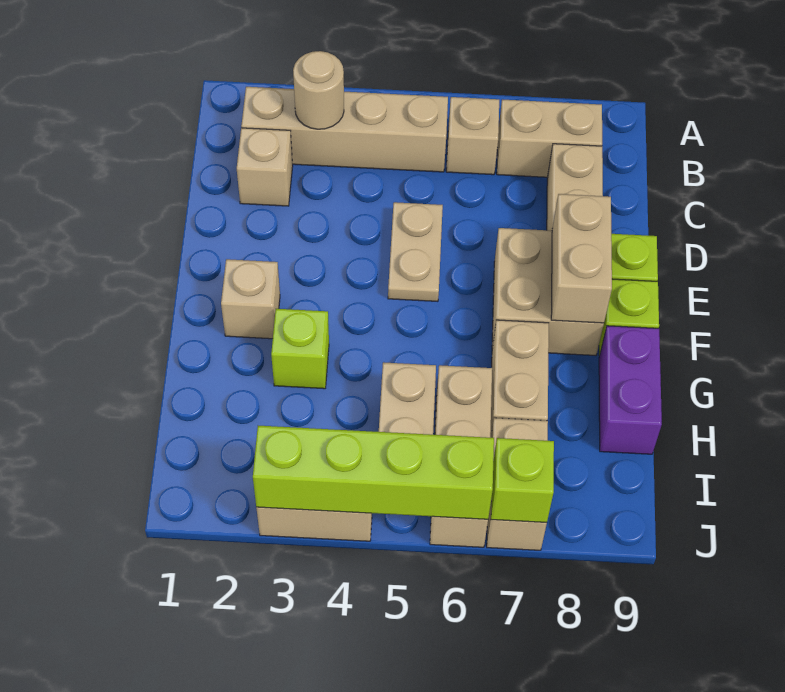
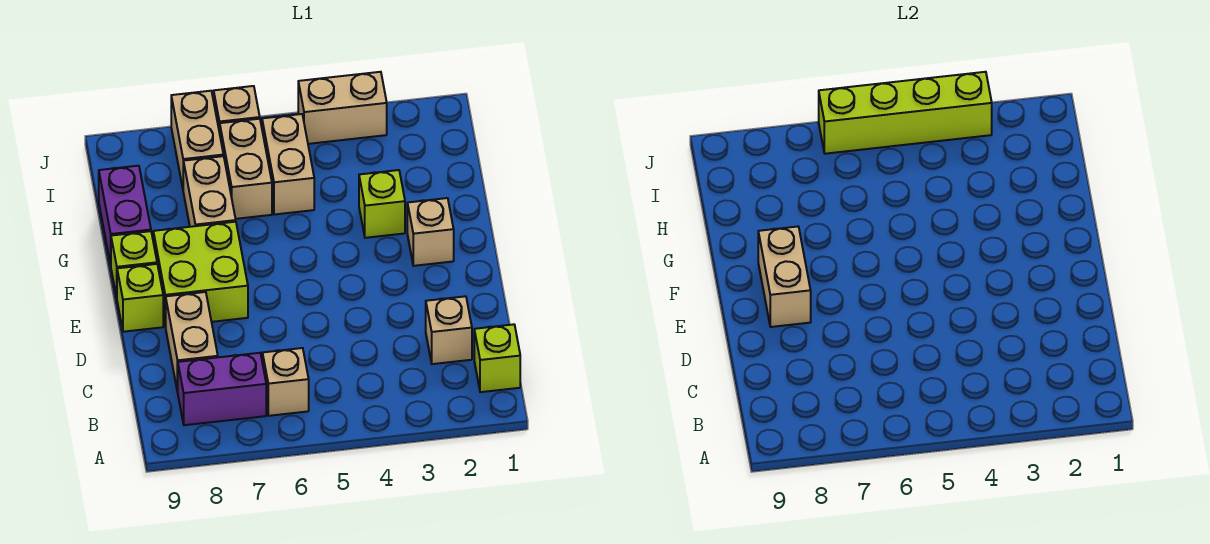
tan brick B2:B5 level 1 -> none
tan round brick B3 level 2 -> none
tan brick B7:B8 level 1 -> purple brick B7:B8 level 1
tan plate D5:E5 level 1 -> none
tan brick E7:F8 level 1 -> lime brick E7:F8 level 1
lime brick J7 level 2 -> lime brick B1 level 1

